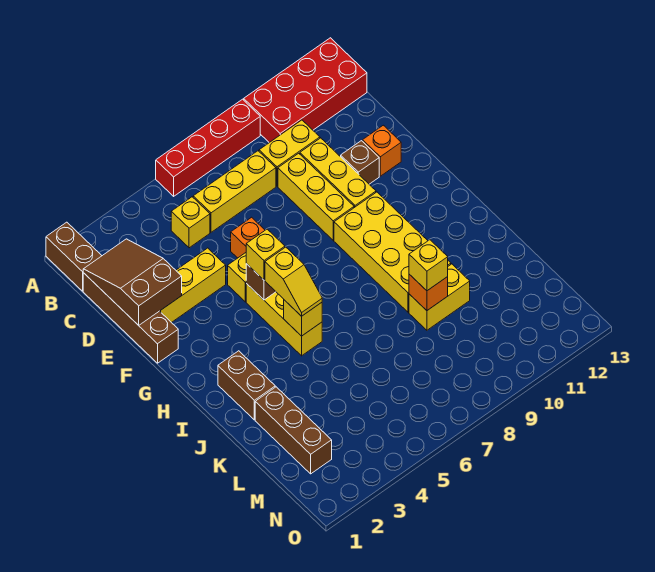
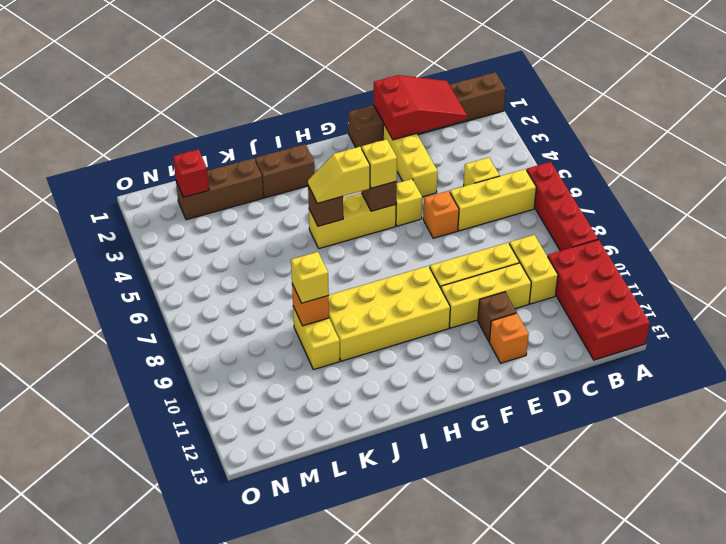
brown slope C1:E2 level 2 top E -> red slope C1:E2 level 2 top E
yellow brick C6:C8 level 1 -> yellow brick B6:D6 level 1
yellow brick I5 level 2 -> brown brick I5 level 2
none -> red brick M2 level 2

